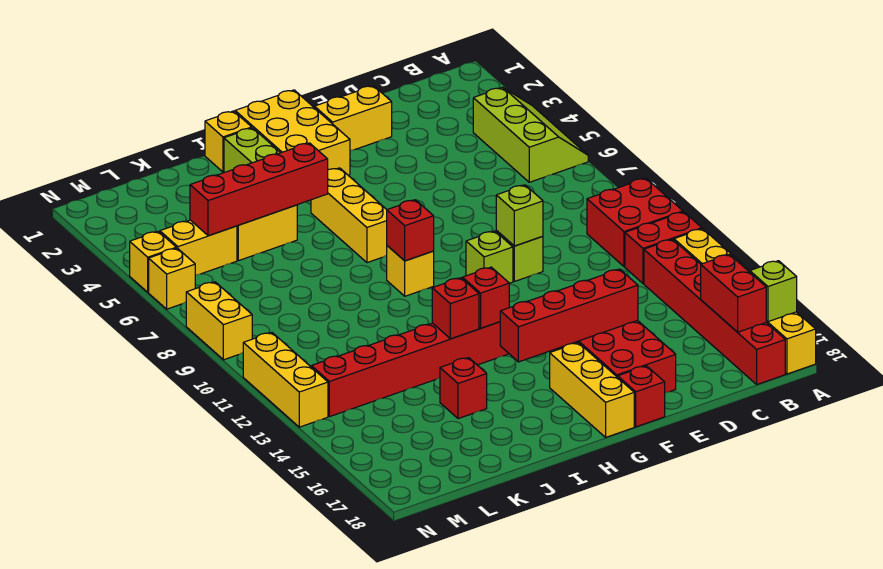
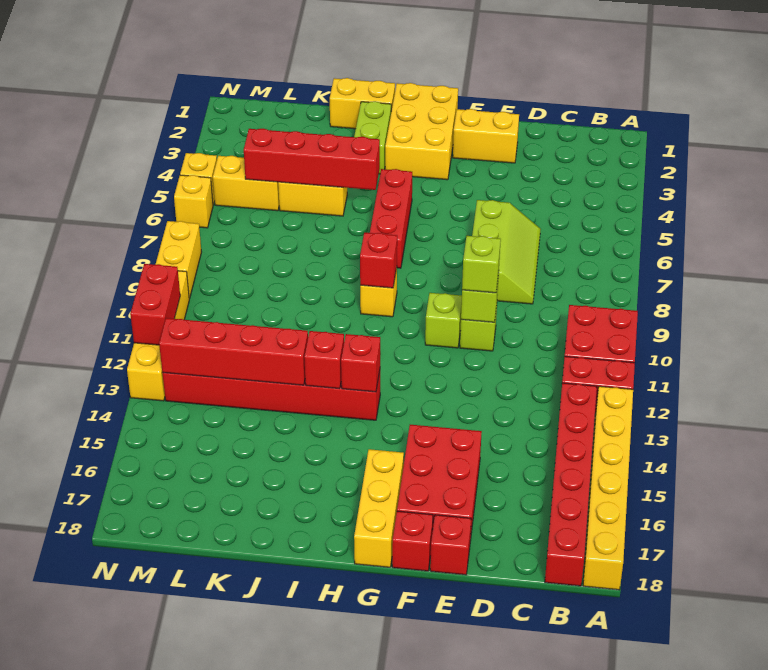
lime slope A4:B6 level 1 top B -> lime slope D6:E8 level 1 top E
lime brick A17 level 2 -> lime brick E10 level 3
red brick B16:B17 level 2 -> red brick N11:N12 level 2
red brick E15:H15 level 2 -> red brick J13:M13 level 2
yellow brick H5:H7 level 1 -> red brick H5:H7 level 1
yellow brick I1 level 1 -> yellow brick I1:J1 level 1
red brick J15 level 1 -> red brick E18 level 1
yellow brick N11:N13 level 1 -> yellow brick N10:N13 level 1

